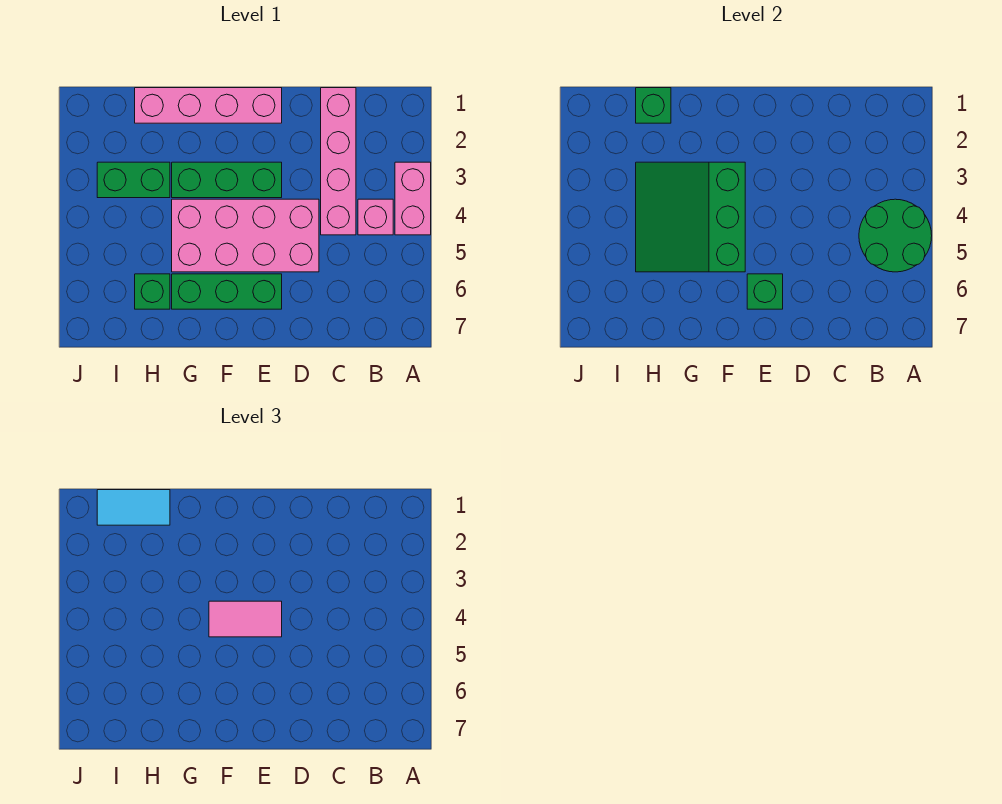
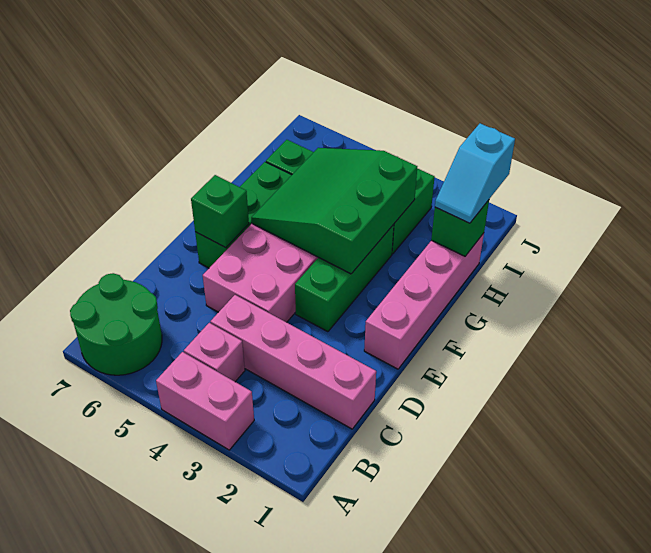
green round brick A4:B5 level 2 -> green round brick A6:B7 level 1
pink tile E4:F4 level 3 -> none
green slope F3:H5 level 2 top F -> green slope F3:H5 level 2 top 3
cyan tile H1:I1 level 3 -> cyan slope H1:I1 level 3 top I

